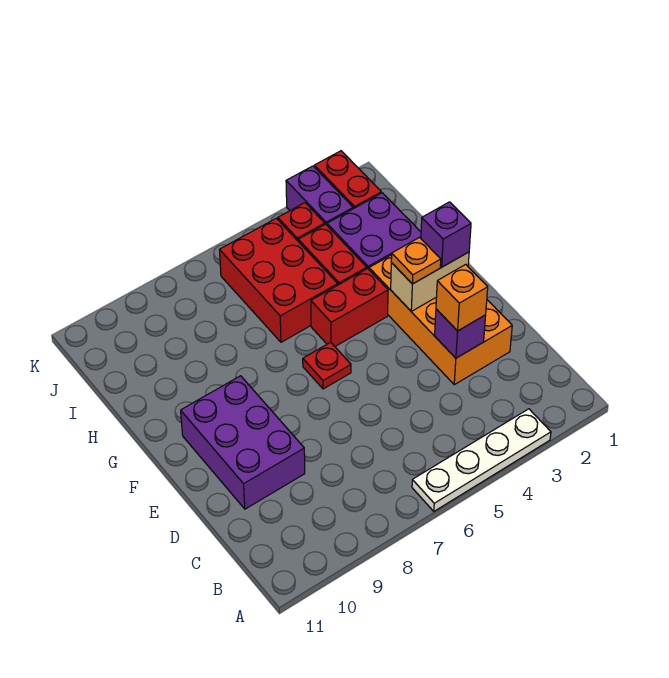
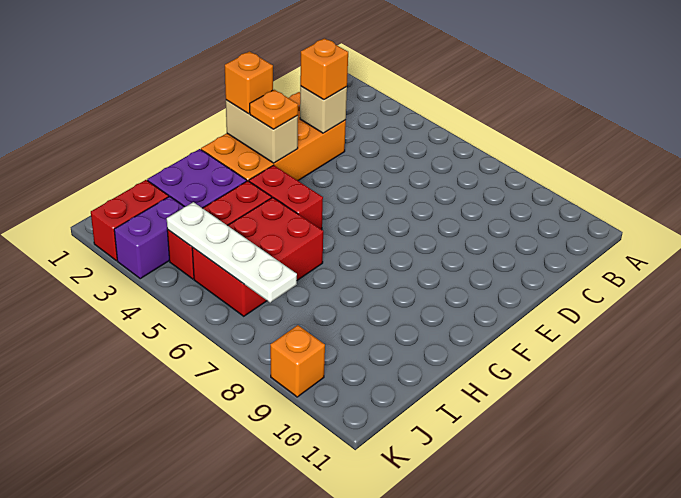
white plate A3:A6 level 1 -> white plate J4:J7 level 2
purple brick D3 level 2 -> tan brick D3 level 2
purple brick D9:F10 level 1 -> none
purple brick F2 level 3 -> orange brick F2 level 3
red plate F6 level 1 -> none
none -> orange brick K9 level 1

